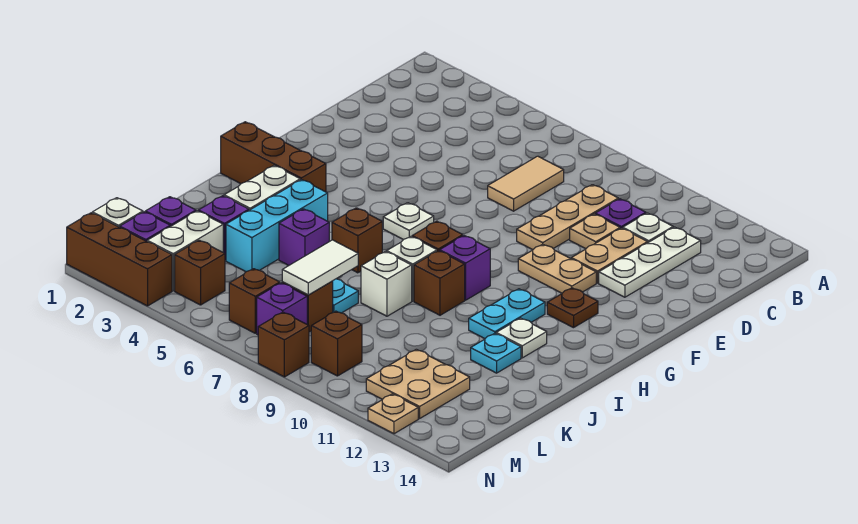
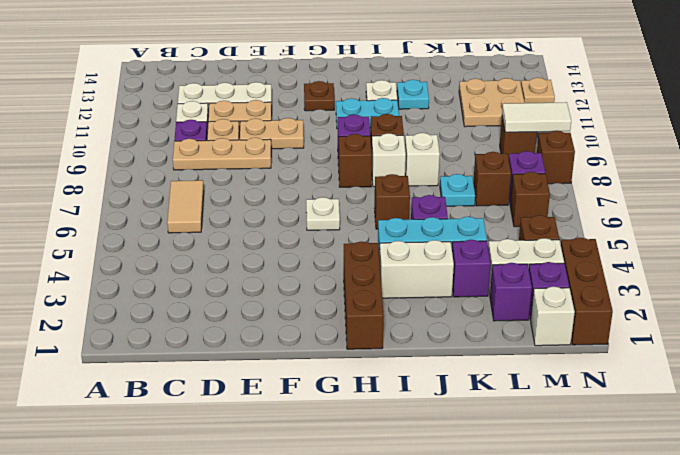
tan tile C7:D7 level 1 -> tan tile C6:C7 level 1
tan plate F10:F11 level 1 -> tan plate E10:F10 level 1
white tile K7:L7 level 2 -> white tile M9:N9 level 2

